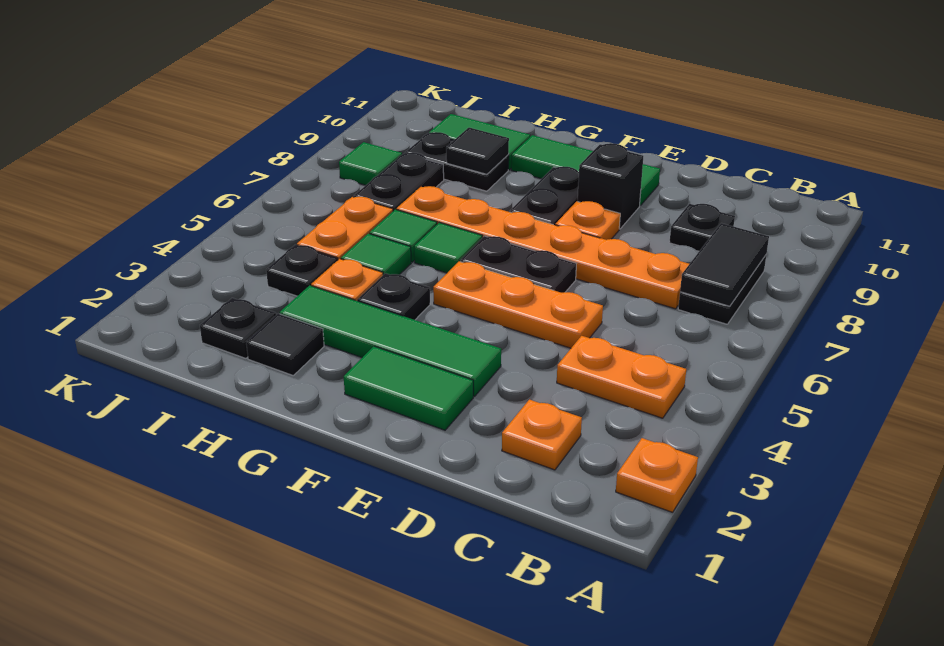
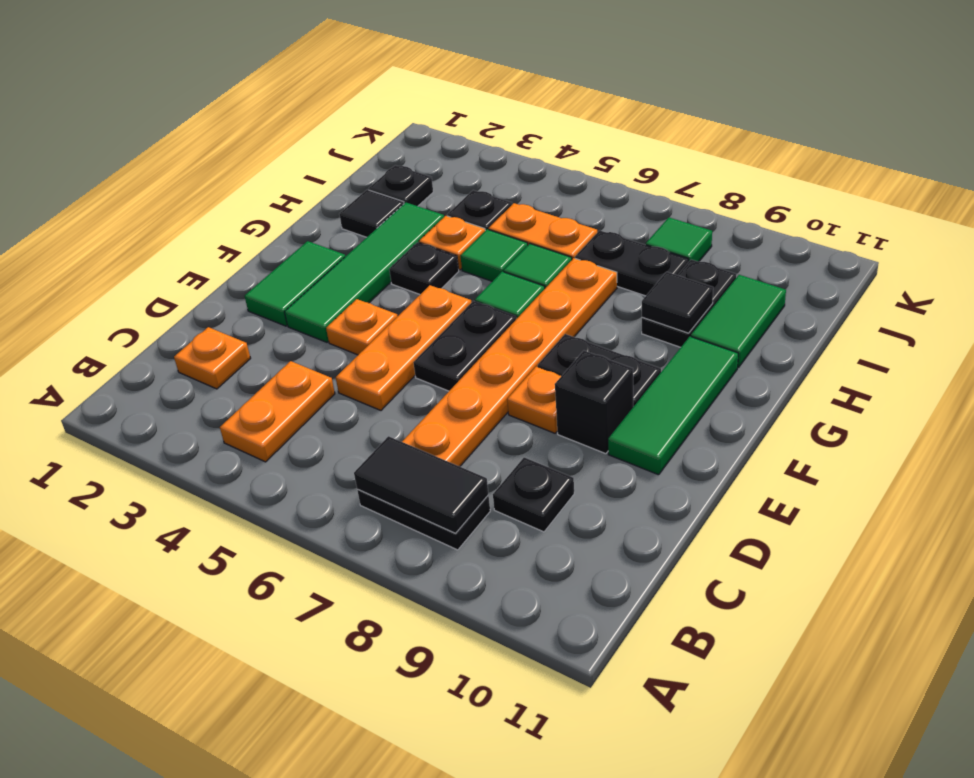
orange plate A2 level 1 -> orange plate E4 level 1

